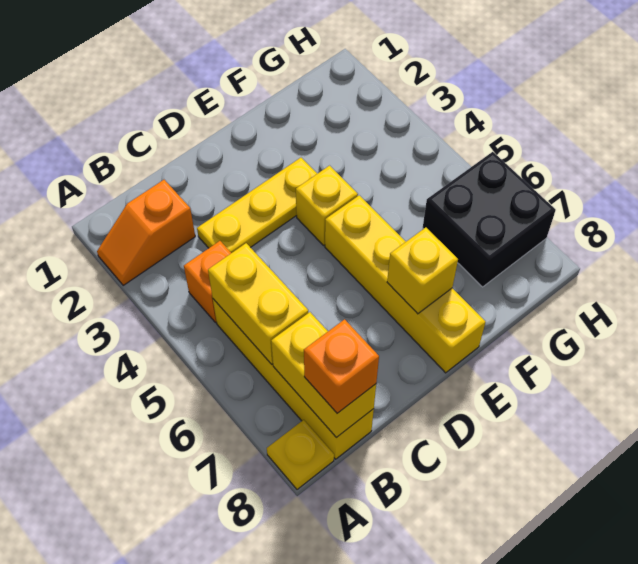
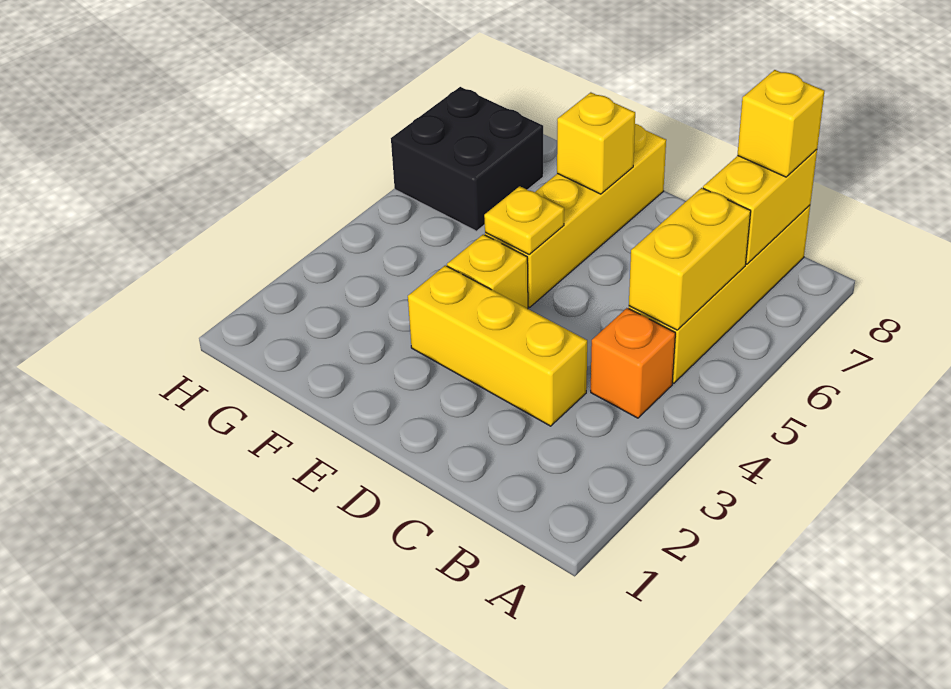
orange slope A2:B2 level 1 top B -> none
yellow plate A8 level 1 -> yellow plate E5 level 2
orange brick B8 level 3 -> yellow brick B8 level 3
yellow plate C3:E3 level 1 -> yellow brick C3:E3 level 1

